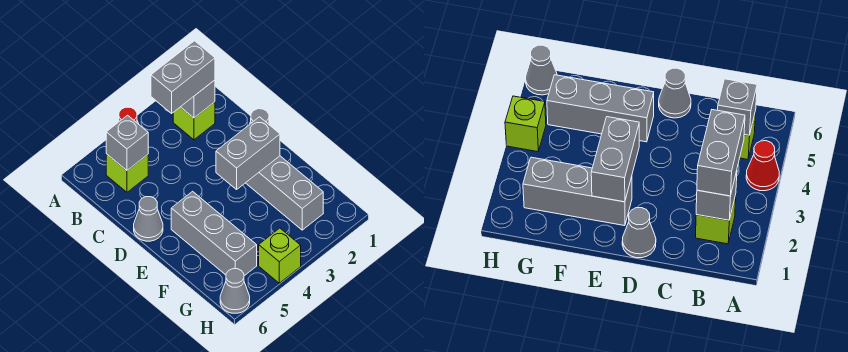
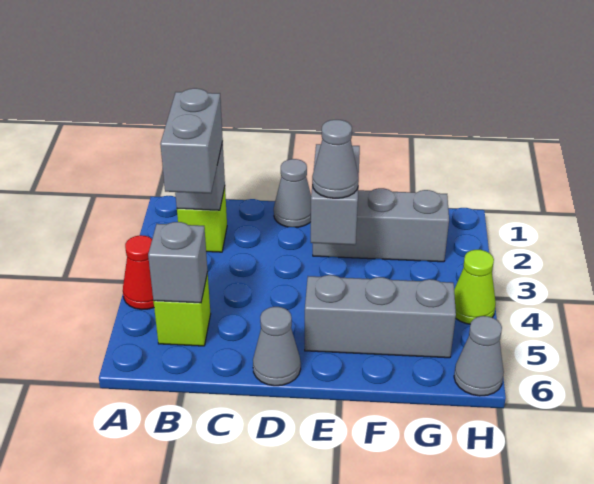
none -> grey cone E3 level 3
lime brick H4 level 1 -> lime cone H4 level 1

